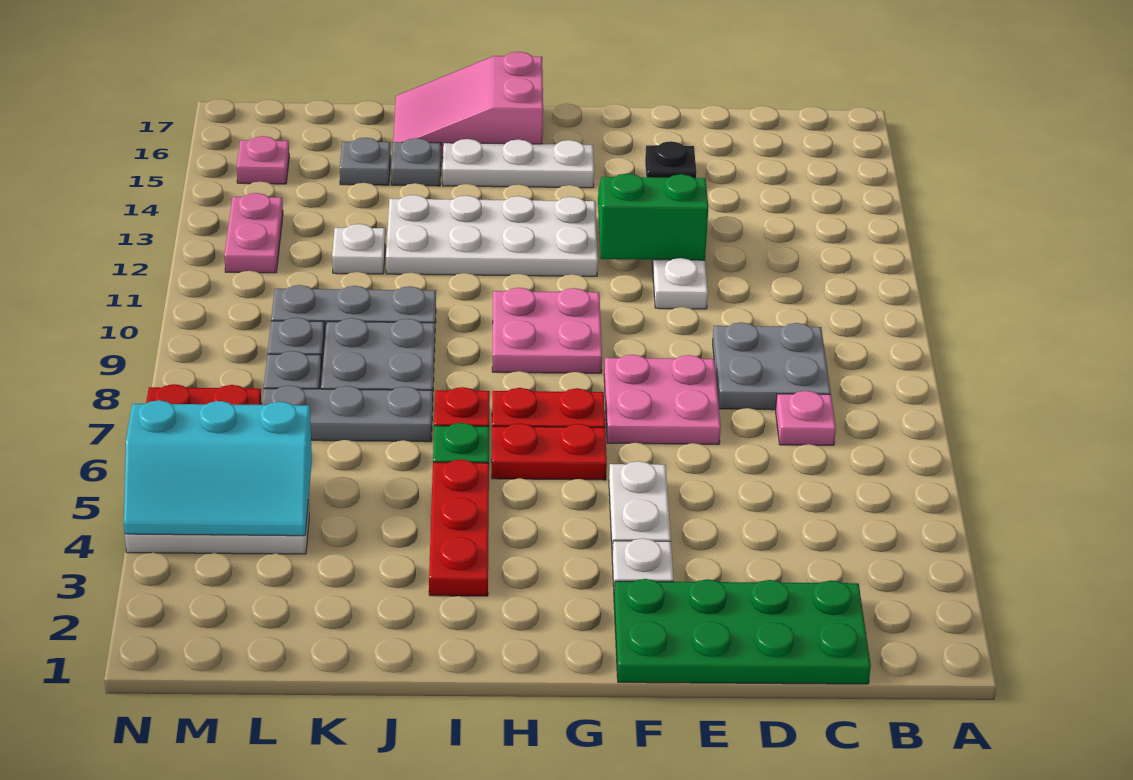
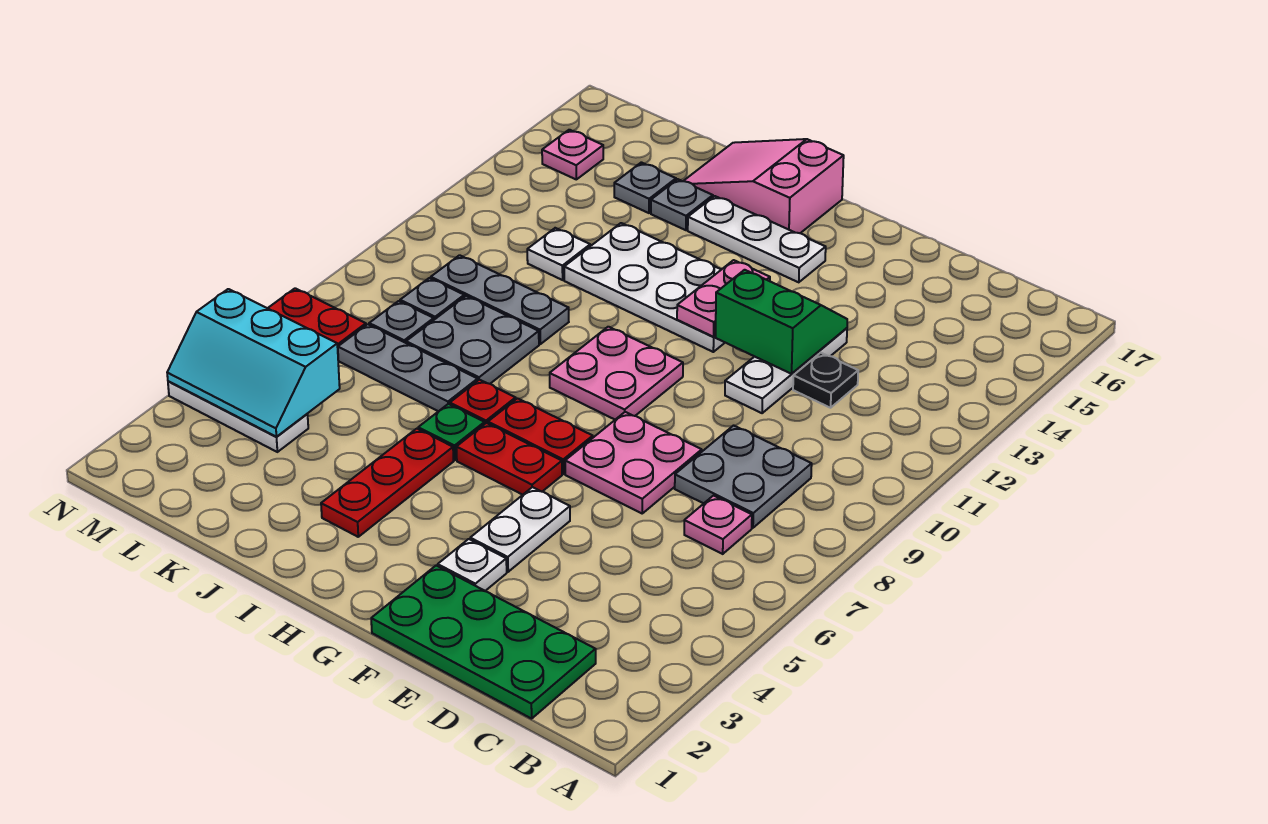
black plate E15 level 1 -> black plate D12 level 1
pink plate M12:M13 level 1 -> pink plate G12:G13 level 2

